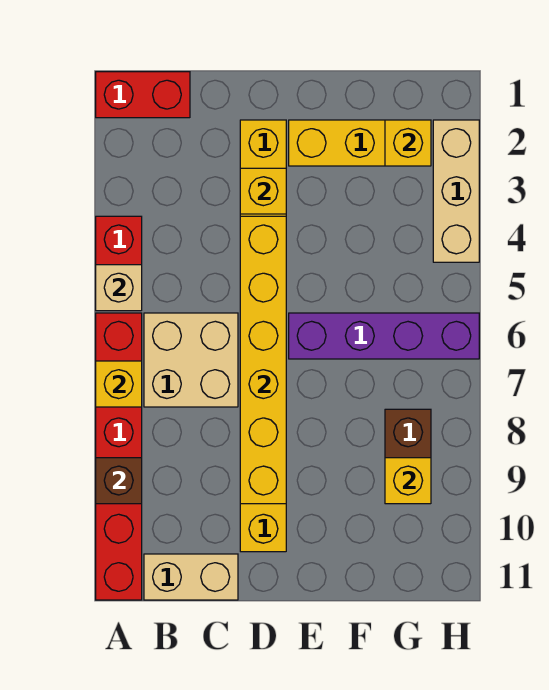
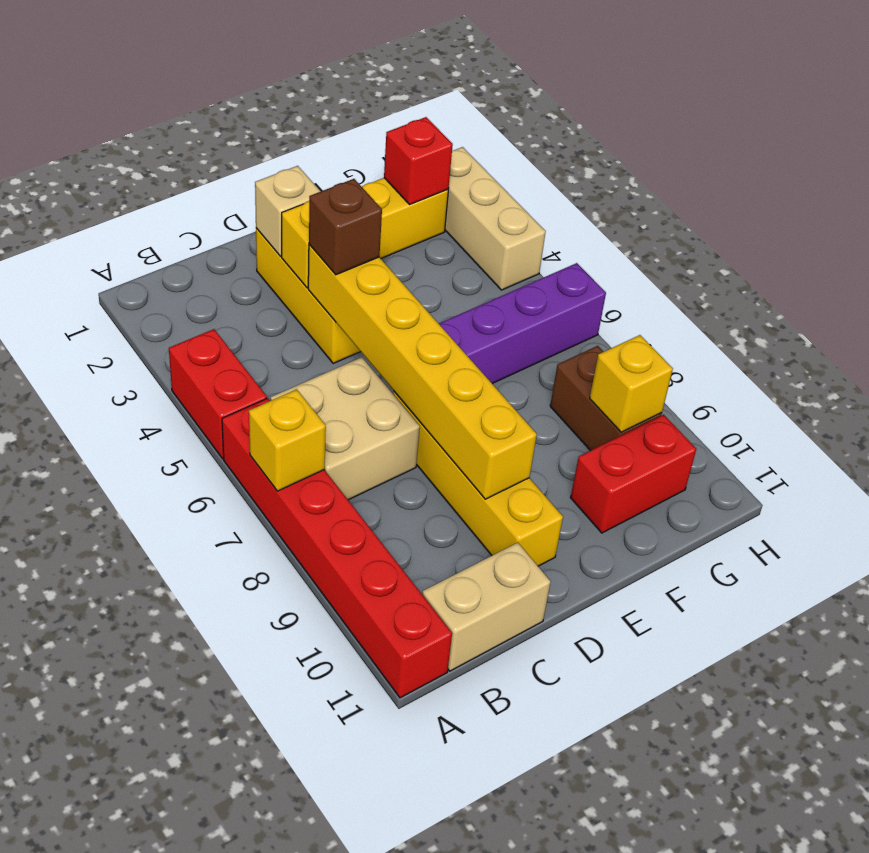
red brick A1:B1 level 1 -> red brick F10:G10 level 1
tan brick A5 level 2 -> tan brick D2 level 2
brown brick A9 level 2 -> brown brick D4 level 3
yellow brick G2 level 2 -> red brick G2 level 2

